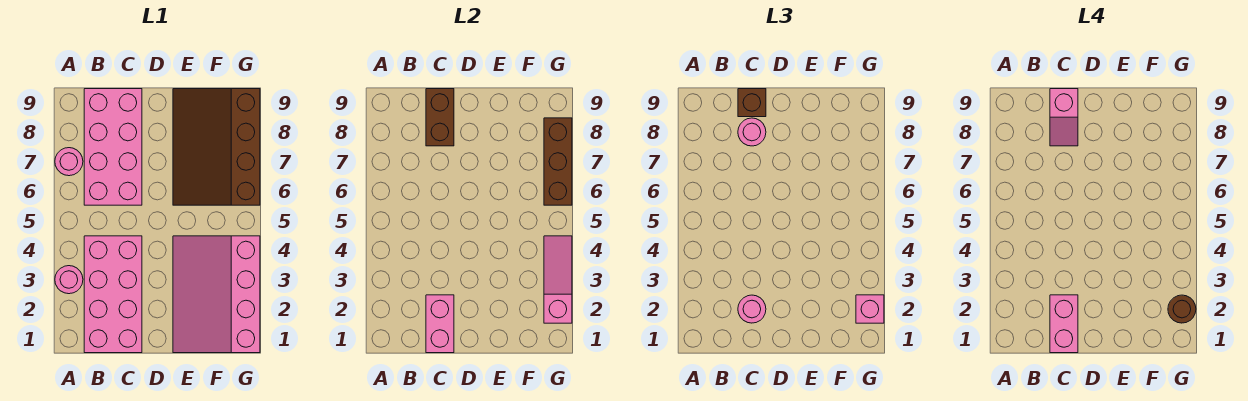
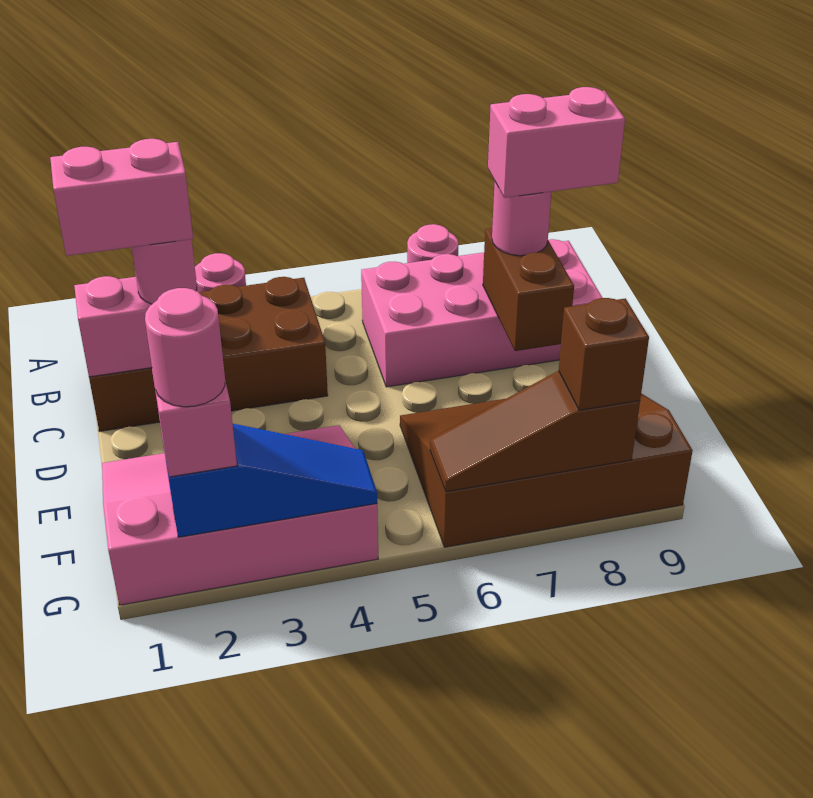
pink brick B1:C4 level 1 -> brown brick B1:C4 level 1
brown brick C8:C9 level 2 -> brown brick C8:D8 level 2
pink slope C8:C9 level 4 top 9 -> pink brick C8:C9 level 4
brown brick C9 level 3 -> brown brick G8 level 3
pink slope G2:G4 level 2 top 2 -> blue slope G2:G4 level 2 top 2
brown round brick G2 level 4 -> pink round brick G2 level 4
brown brick G6:G8 level 2 -> brown slope G6:G8 level 2 top 8

